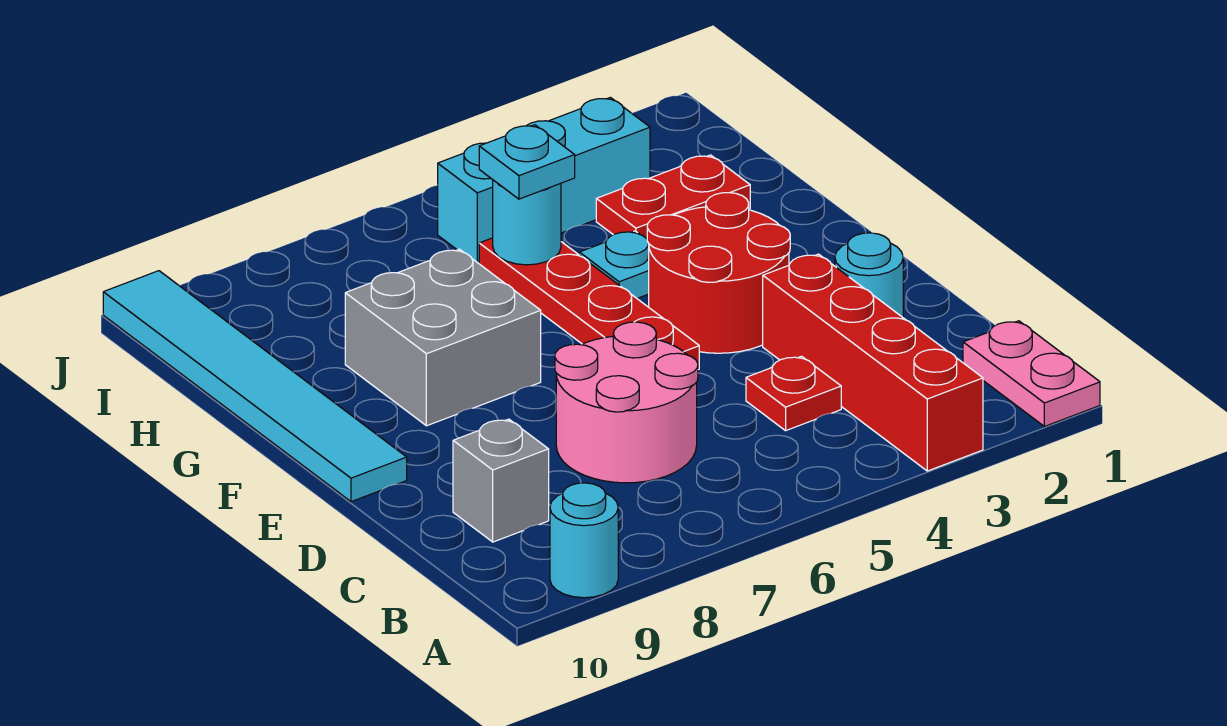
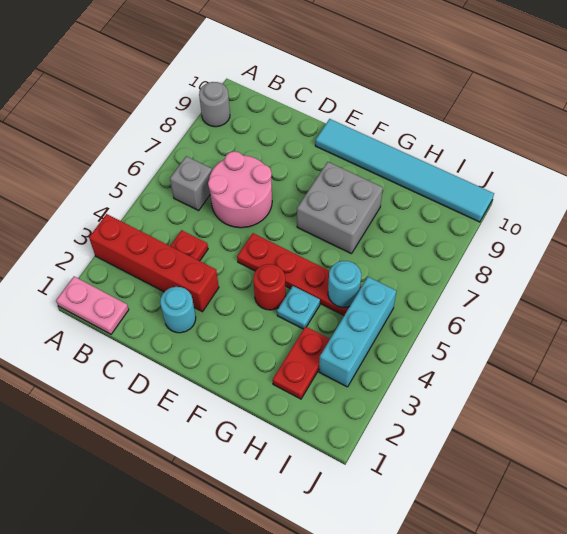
cyan round brick A9 level 1 -> grey round brick A9 level 1
grey brick C9 level 1 -> grey brick B6 level 1
red round brick E3:F4 level 1 -> red round brick F4 level 1
cyan plate H5 level 3 -> none

